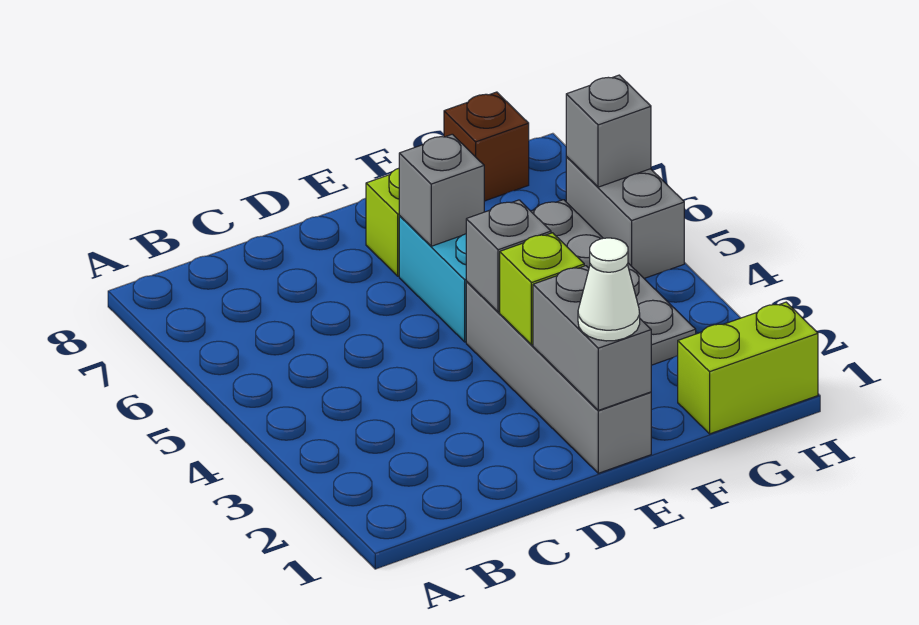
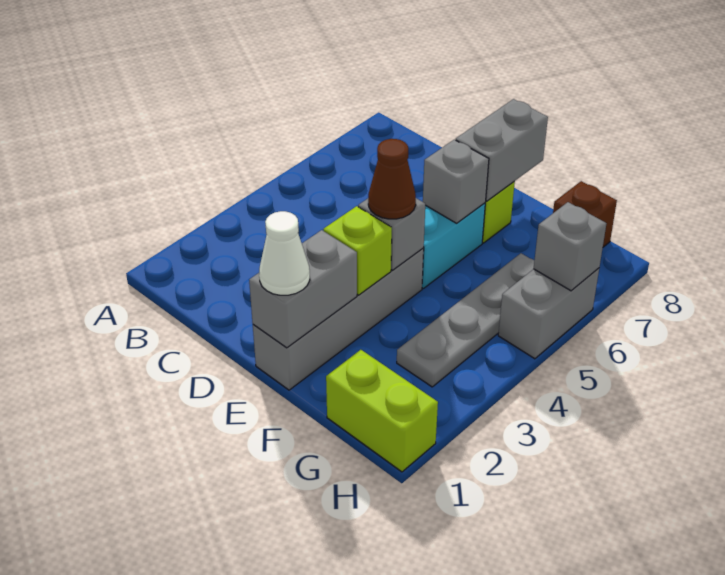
none -> brown cone E4 level 3
none -> grey brick E7:E8 level 2

